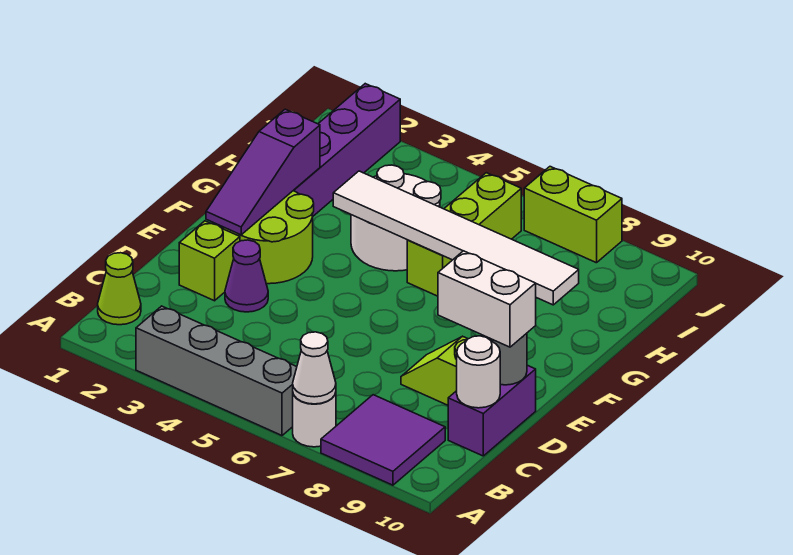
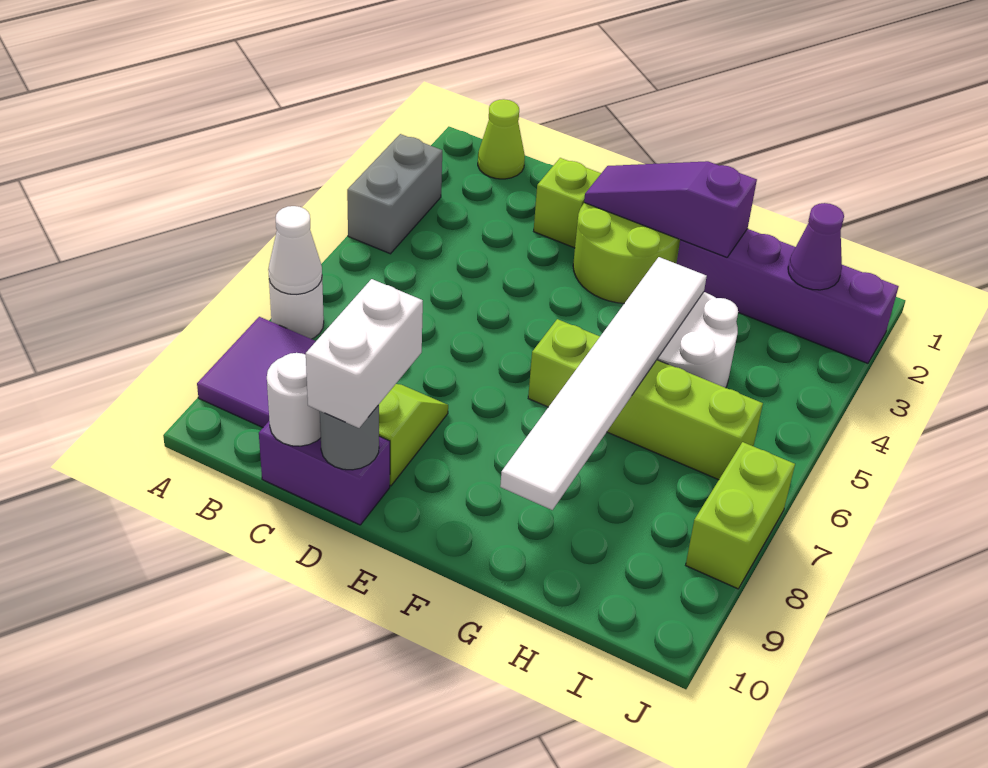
grey brick A3:A6 level 1 -> grey brick A3:A4 level 1
purple cone D3 level 1 -> purple cone I2 level 2
lime brick G6:I6 level 1 -> lime brick F6:I6 level 1

